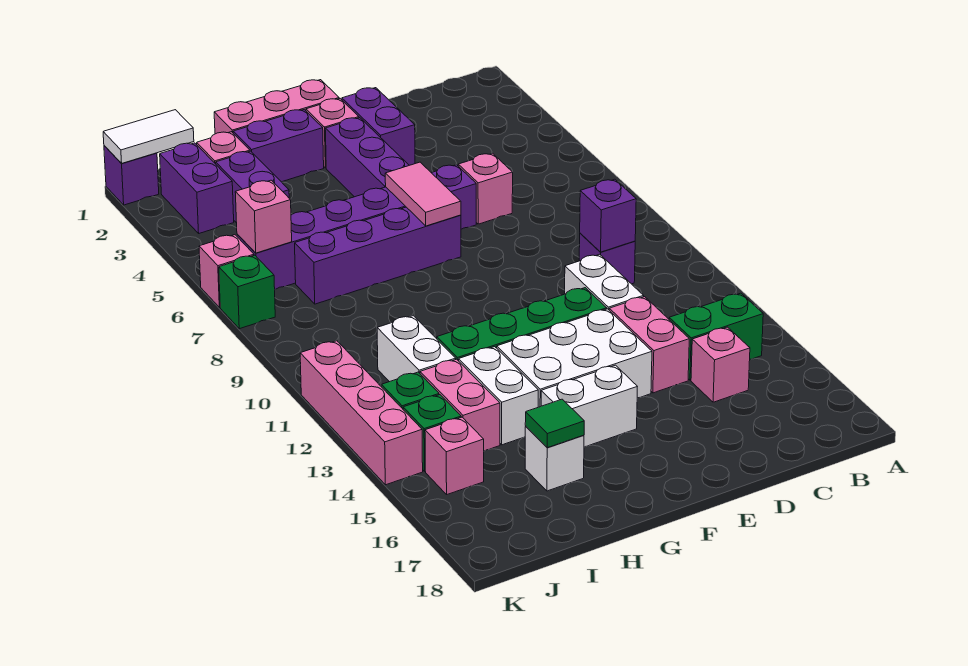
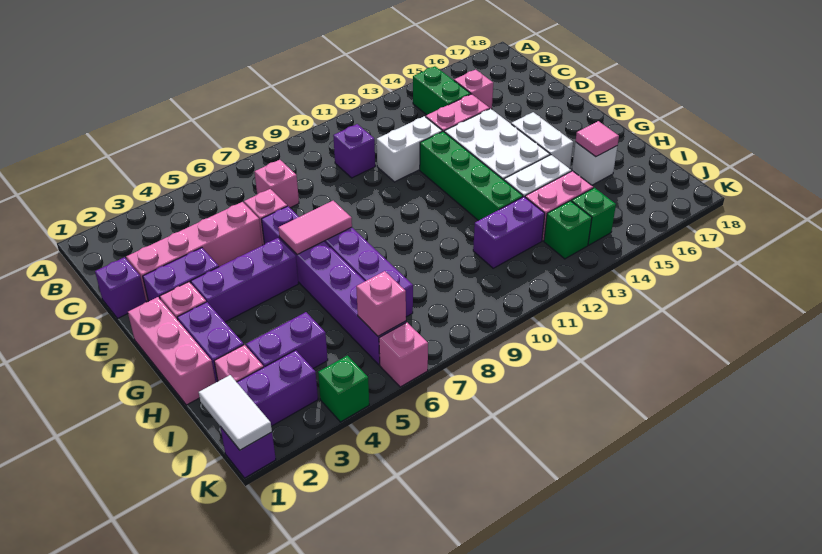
purple brick C10 level 2 -> purple brick D1 level 1
green tile H16 level 2 -> pink tile H16 level 2
white brick I11:I12 level 1 -> purple brick I11:I12 level 1
pink brick J15 level 1 -> pink brick C7 level 1
green brick K7 level 1 -> green brick K4 level 1
pink brick K11:K14 level 1 -> pink brick D2:D5 level 1

